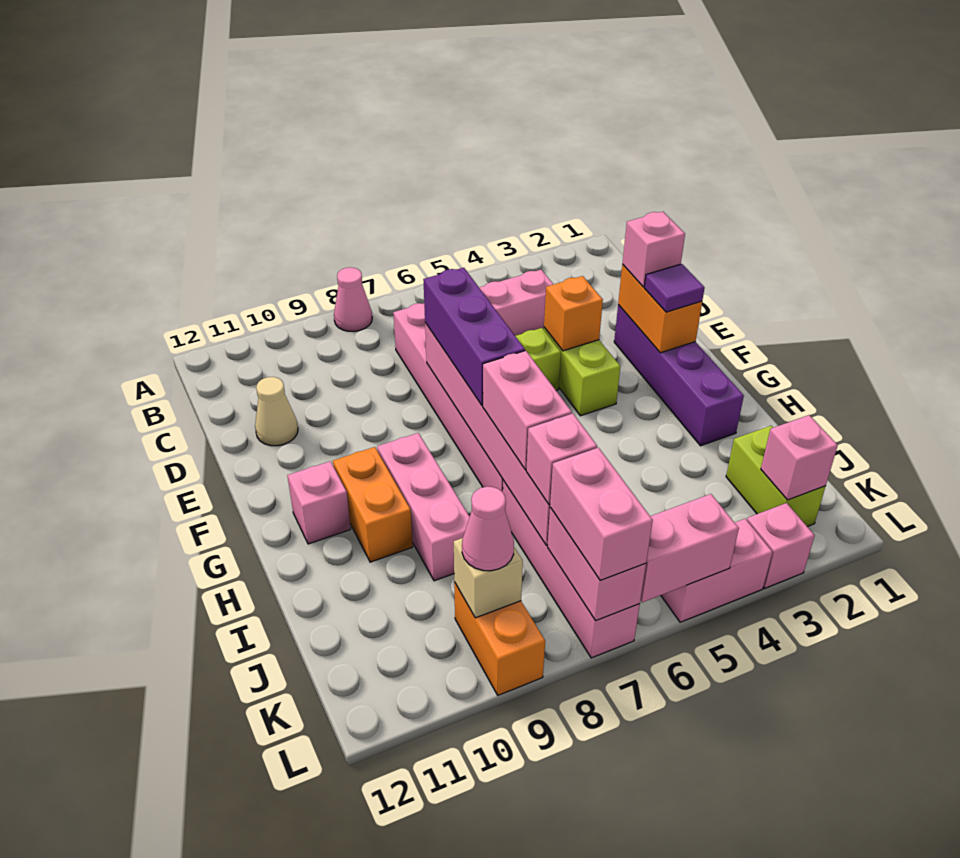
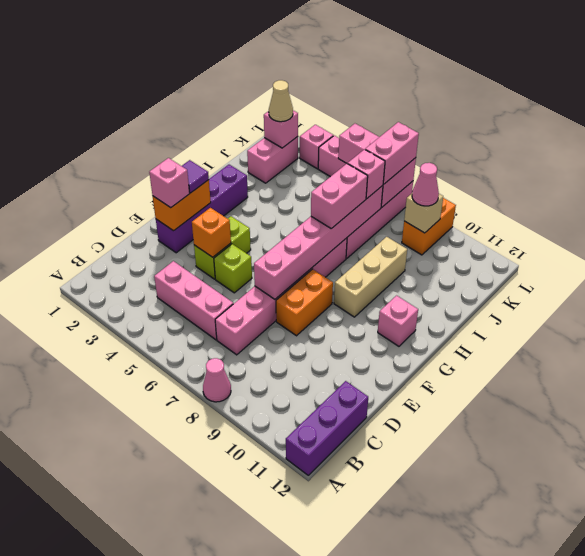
tan cone D11 level 1 -> tan cone K2 level 3
purple brick E7:G7 level 3 -> purple brick A12:C12 level 1
pink brick G9:I9 level 1 -> tan brick G9:I9 level 1
orange brick G10:H10 level 1 -> orange brick E8:F8 level 1
lime brick J2:K2 level 1 -> pink brick J2:K2 level 1

